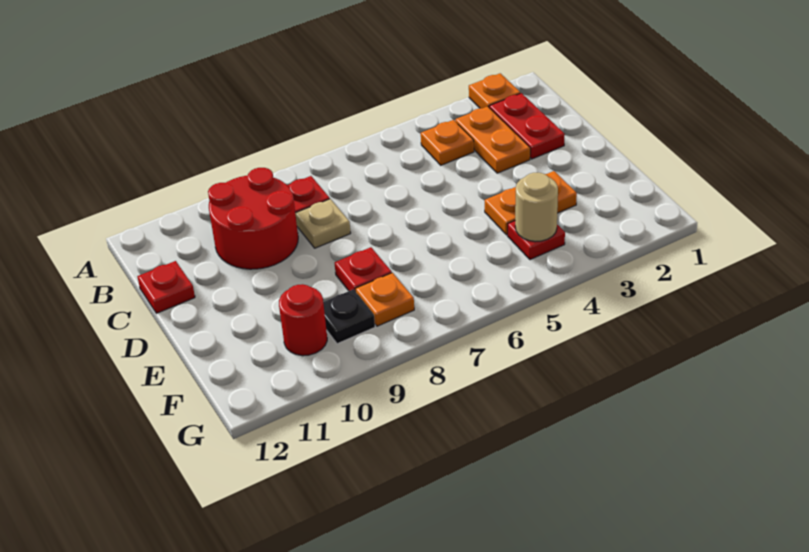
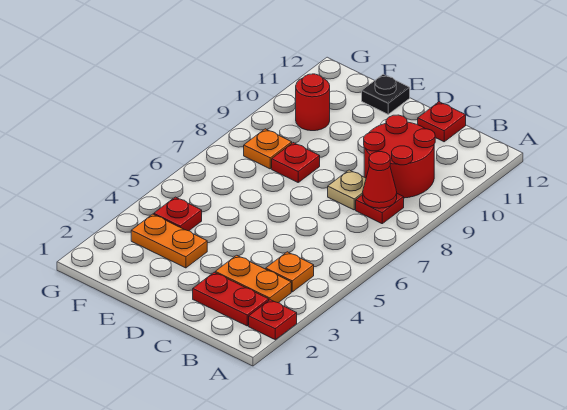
orange plate A2 level 1 -> red plate A2 level 1
none -> red cone B8 level 2
orange plate E3:E4 level 1 -> orange plate E3:F3 level 1
tan round brick F4 level 2 -> none
black plate F9 level 1 -> black plate E12 level 1

